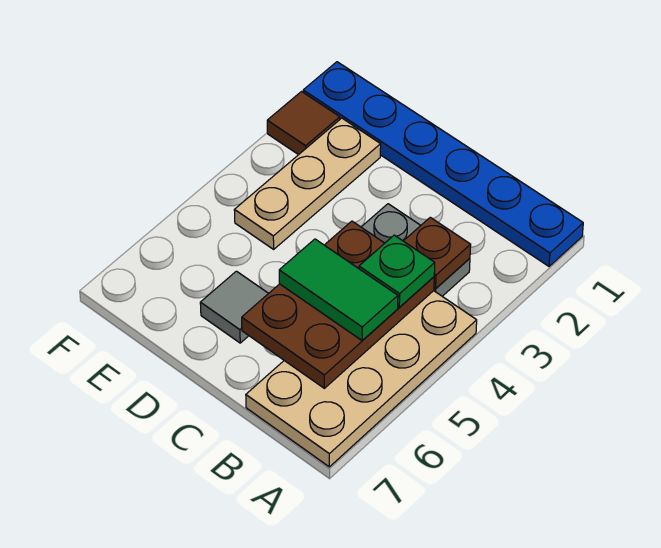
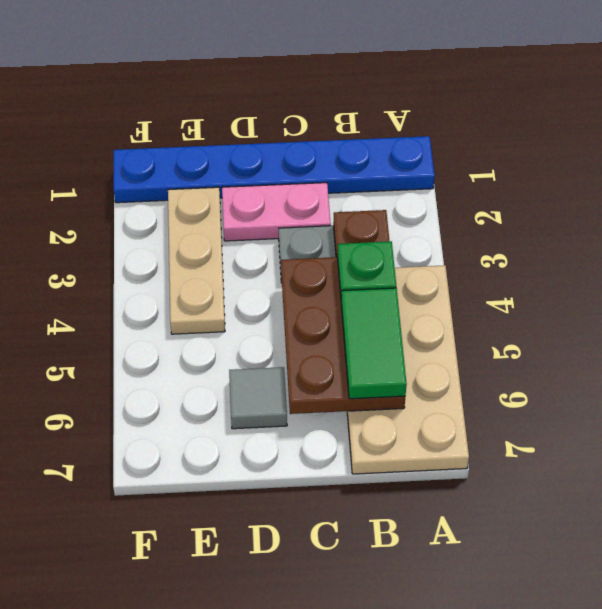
green tile B5:C5 level 3 -> green tile B5:B6 level 3
none -> pink plate C2:D2 level 1
brown tile F2 level 1 -> none

